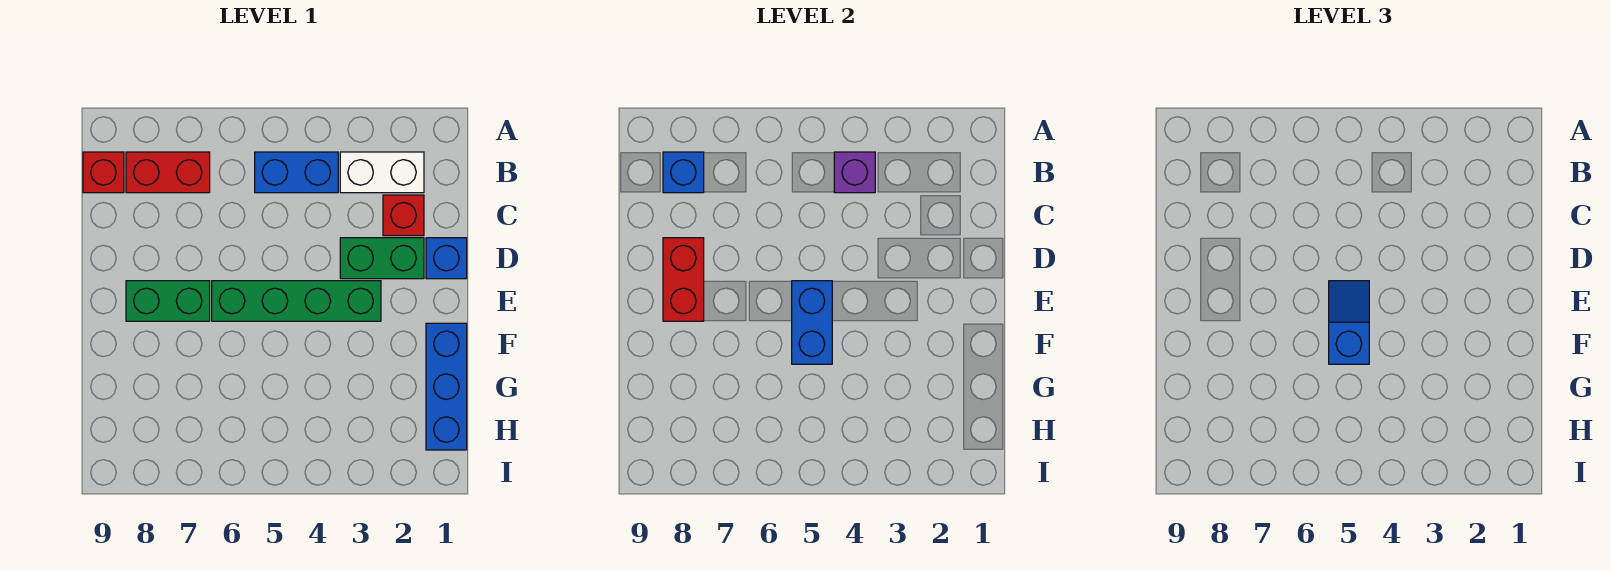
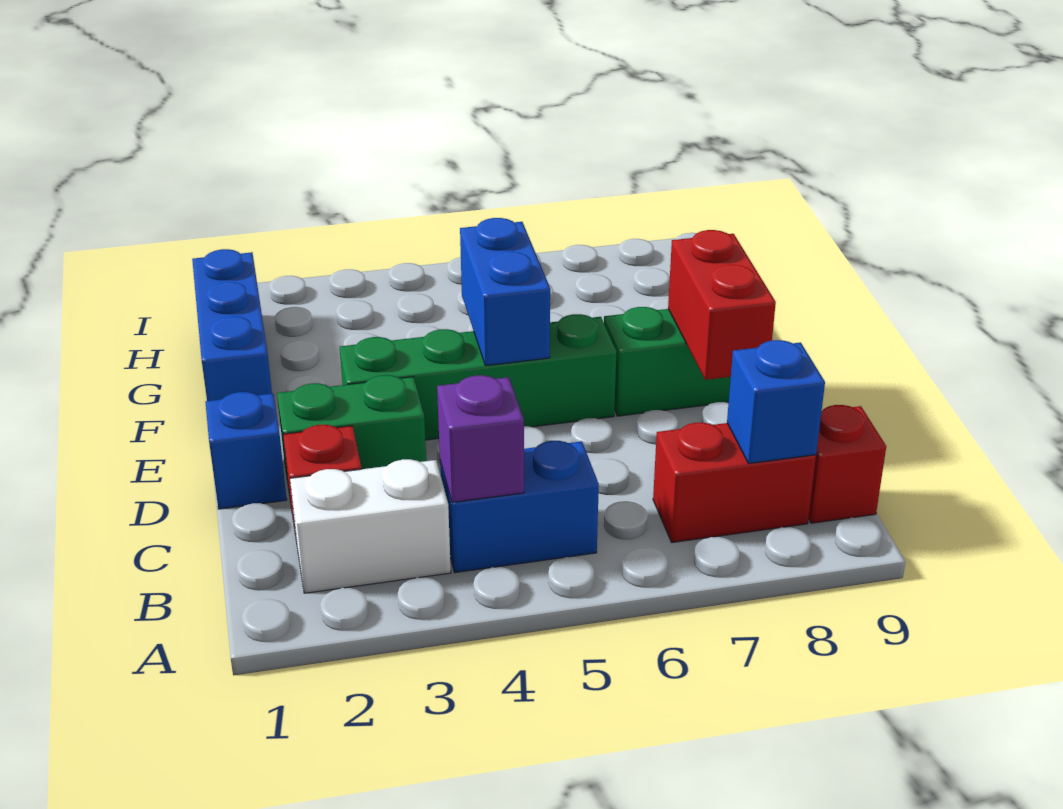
blue slope E5:F5 level 3 top F -> none

